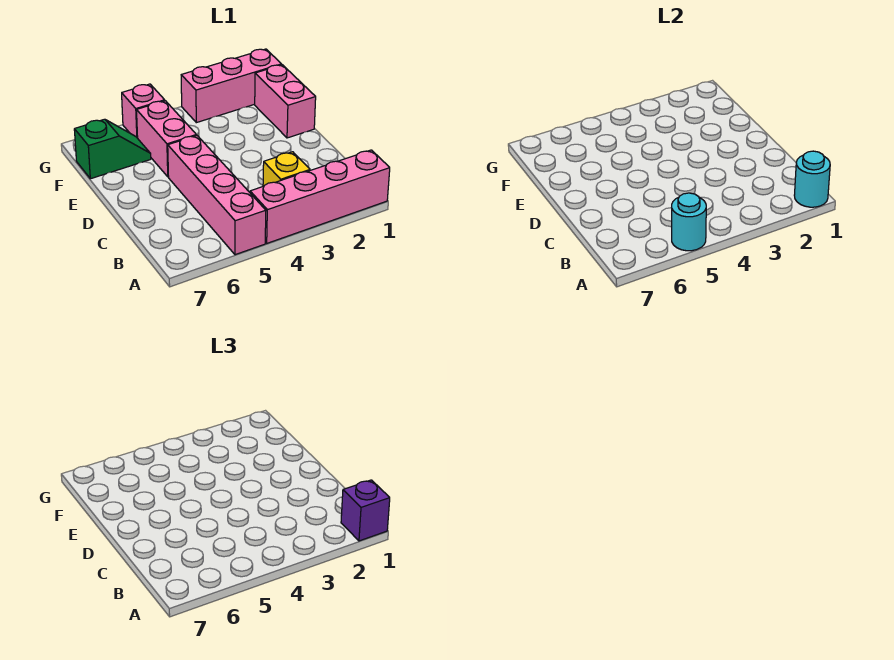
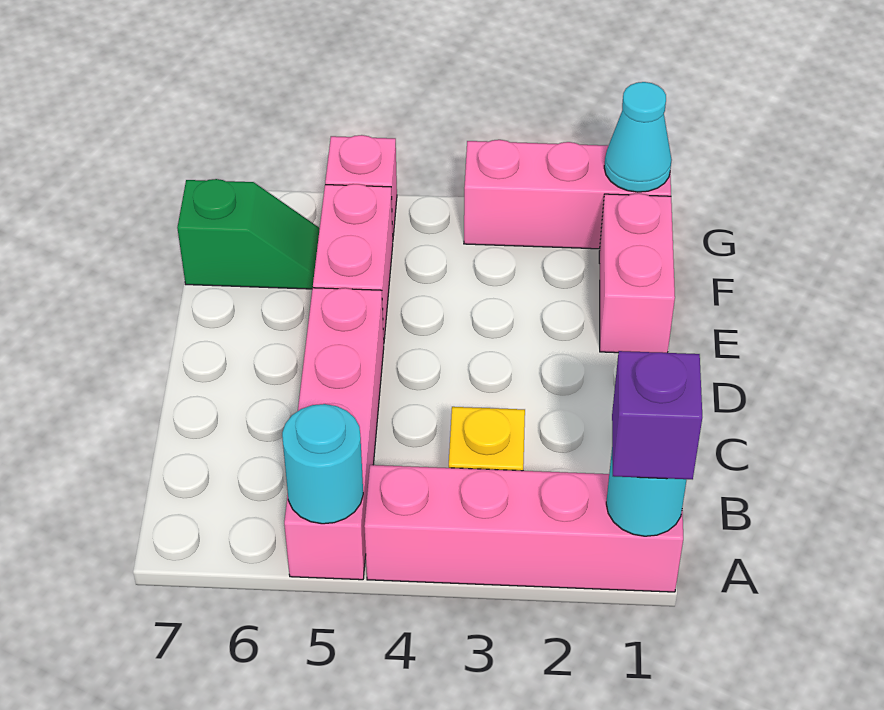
none -> cyan cone G1 level 2

